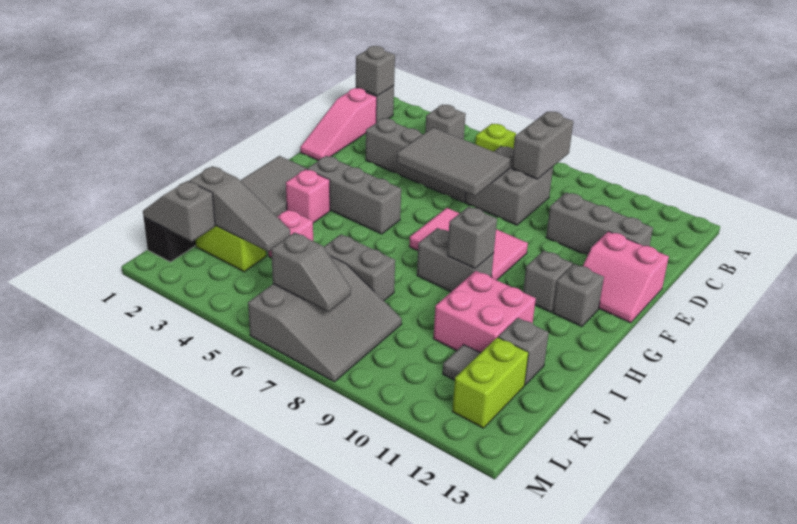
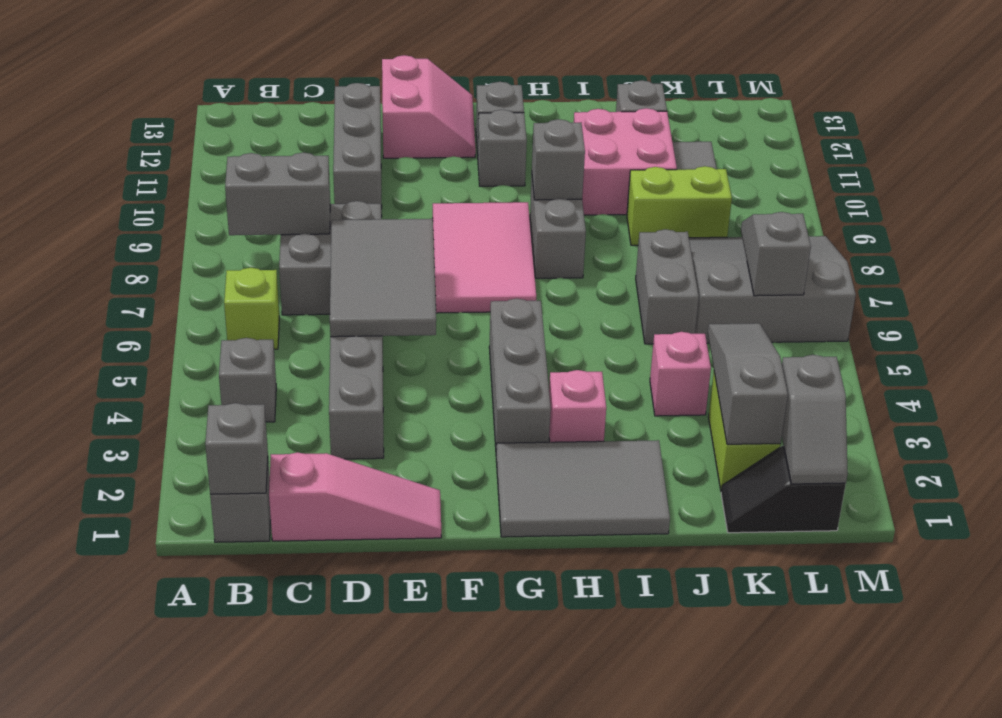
lime brick K12:L12 level 1 -> lime brick J9:K9 level 1

